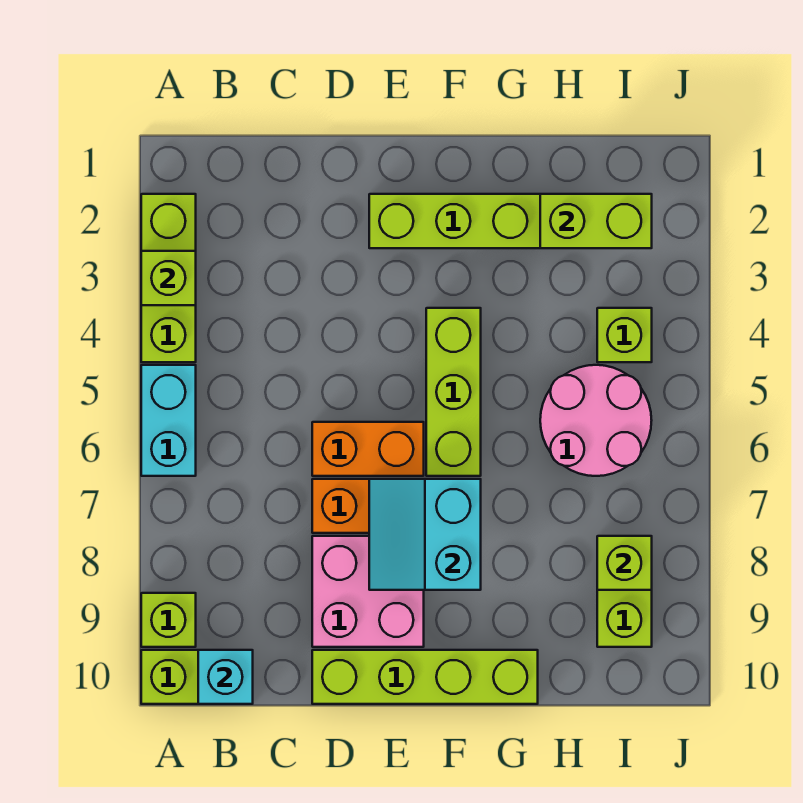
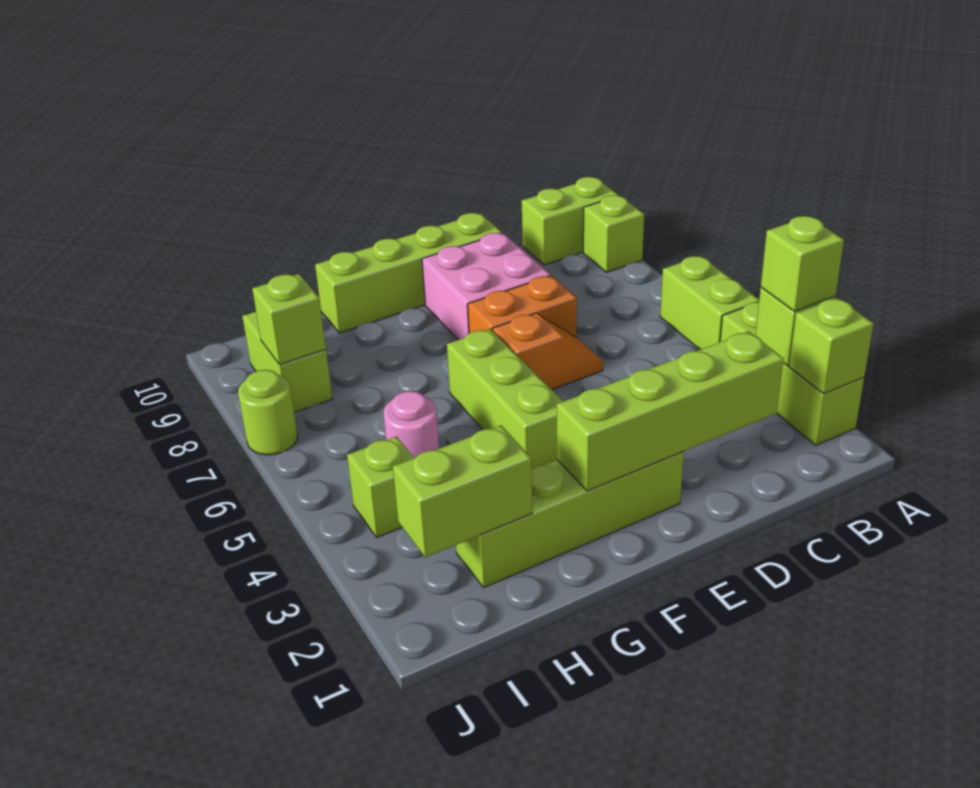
none -> lime brick A2 level 2
none -> lime brick A3 level 3
cyan brick A5:A6 level 1 -> lime brick A5:A6 level 1
cyan brick B10 level 2 -> none
none -> lime brick C2:F2 level 2
orange brick D6:E6 level 1 -> orange slope D6:E6 level 1 top E
cyan slope E7:F8 level 2 top F -> none
pink round brick H5:I6 level 1 -> pink round brick H5 level 1
none -> lime round brick J7 level 1

